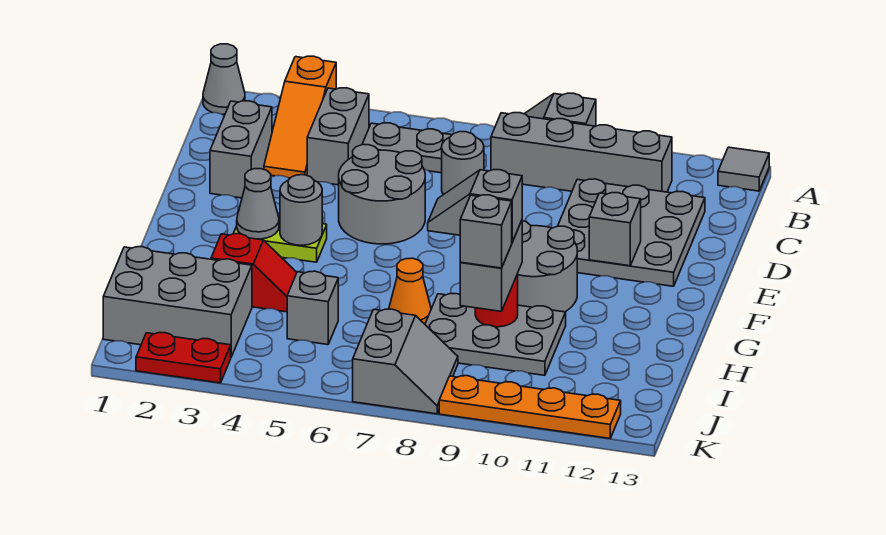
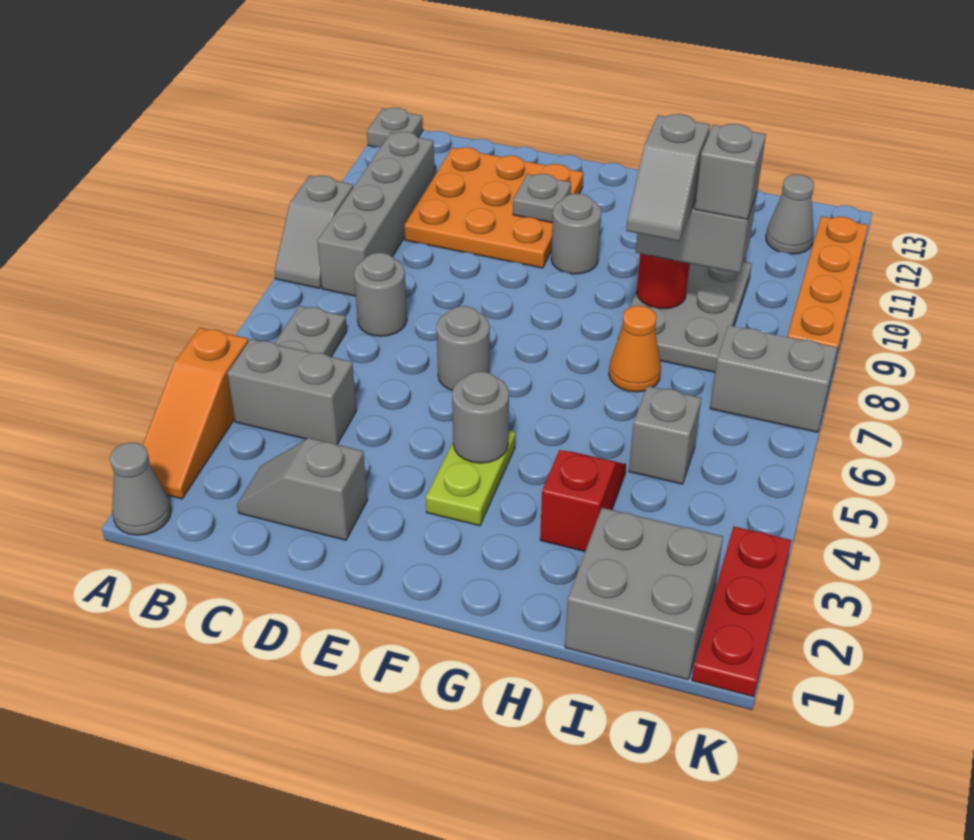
orange slope A3:C3 level 1 top A -> orange slope A2:A4 level 1 top 4
grey tile A13 level 1 -> grey plate A13 level 1
grey brick C2:D2 level 1 -> grey slope C2:D2 level 1 top D
grey plate C10:E12 level 1 -> orange plate C10:E12 level 1
grey round brick D5:E6 level 1 -> grey round brick E6 level 1
grey brick E11 level 2 -> grey plate E11 level 2
grey cone F3 level 2 -> grey cone J12 level 1
grey round brick F9:G10 level 1 -> grey round brick F10 level 1
grey brick I1:J3 level 1 -> grey brick I1:J2 level 1
red plate K2:K3 level 1 -> red plate K1:K3 level 1

